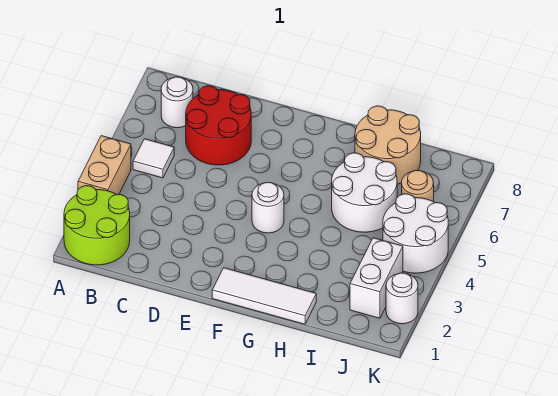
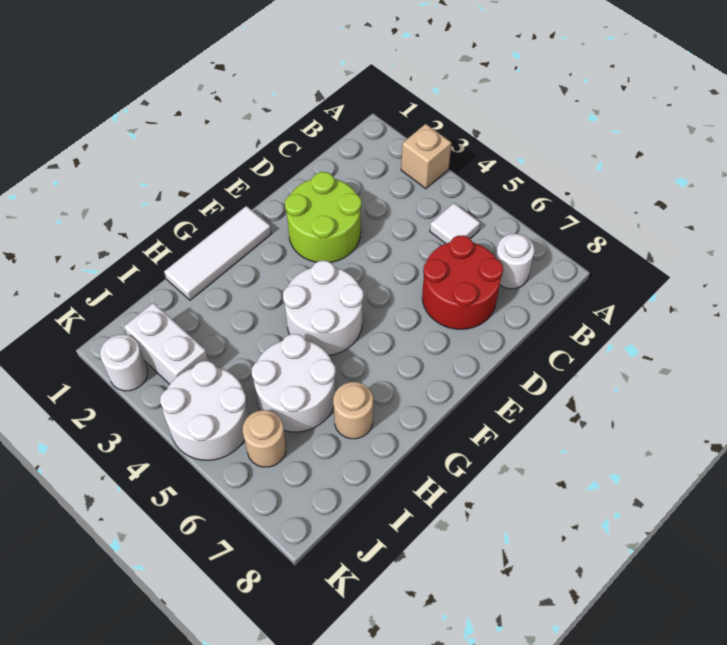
lime round brick A1:B2 level 1 -> lime round brick D2:E3 level 1
tan brick A3:A4 level 1 -> tan brick A3 level 1
white round brick F4 level 1 -> white round brick F4:G5 level 1
tan round brick H7:I8 level 1 -> tan round brick H7 level 1

